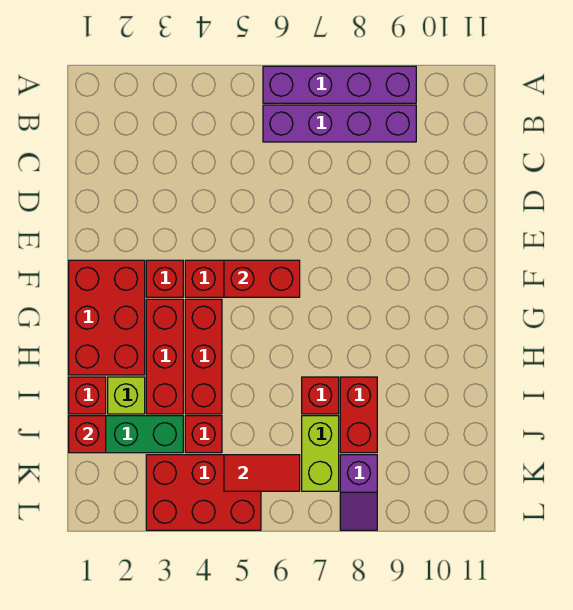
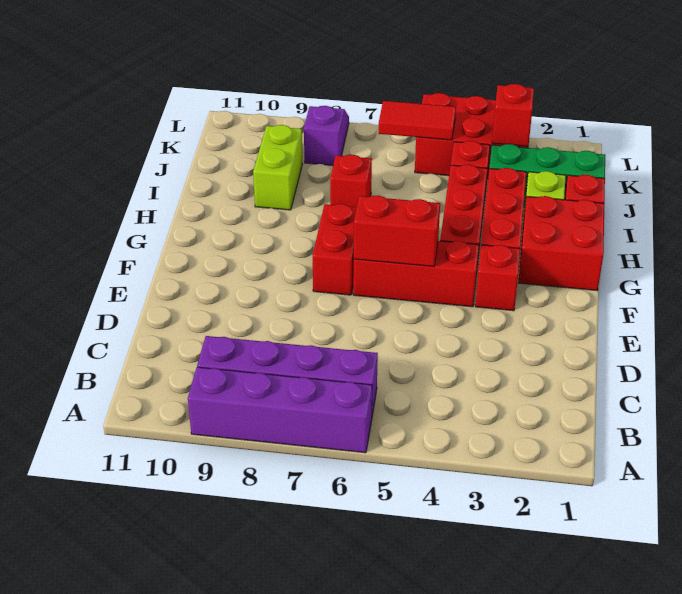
red brick F1:H2 level 1 -> red brick G1:H2 level 1
red brick I8:J8 level 1 -> red brick F7:G7 level 1
red brick J1 level 2 -> red brick K3 level 2
lime brick J7:K7 level 1 -> lime brick I9:J9 level 1

